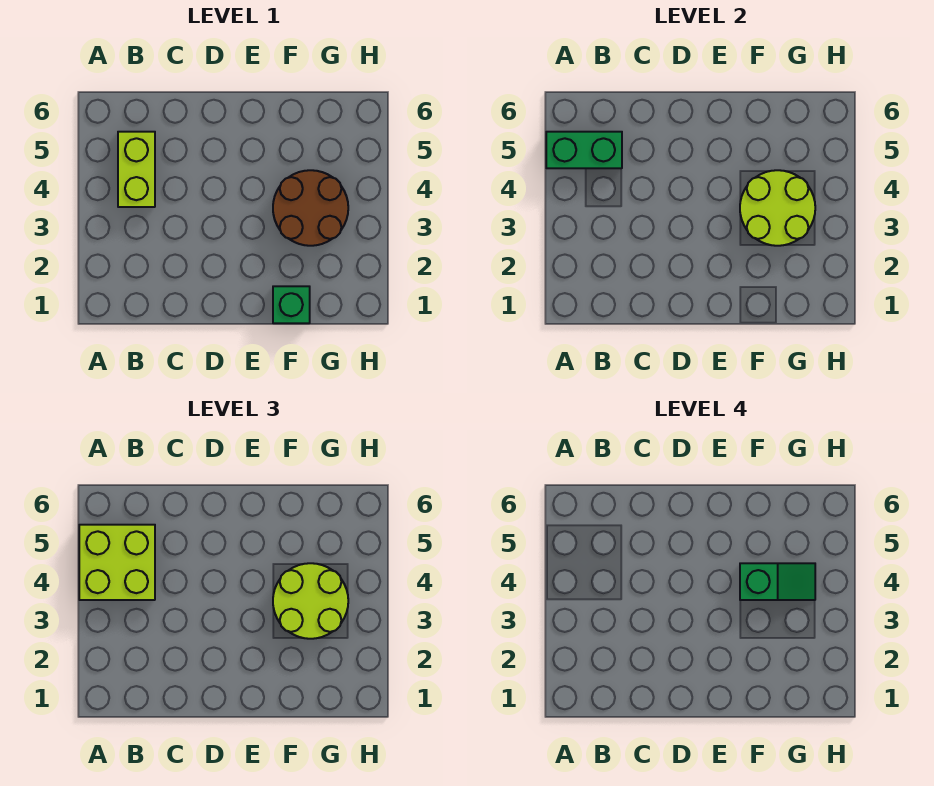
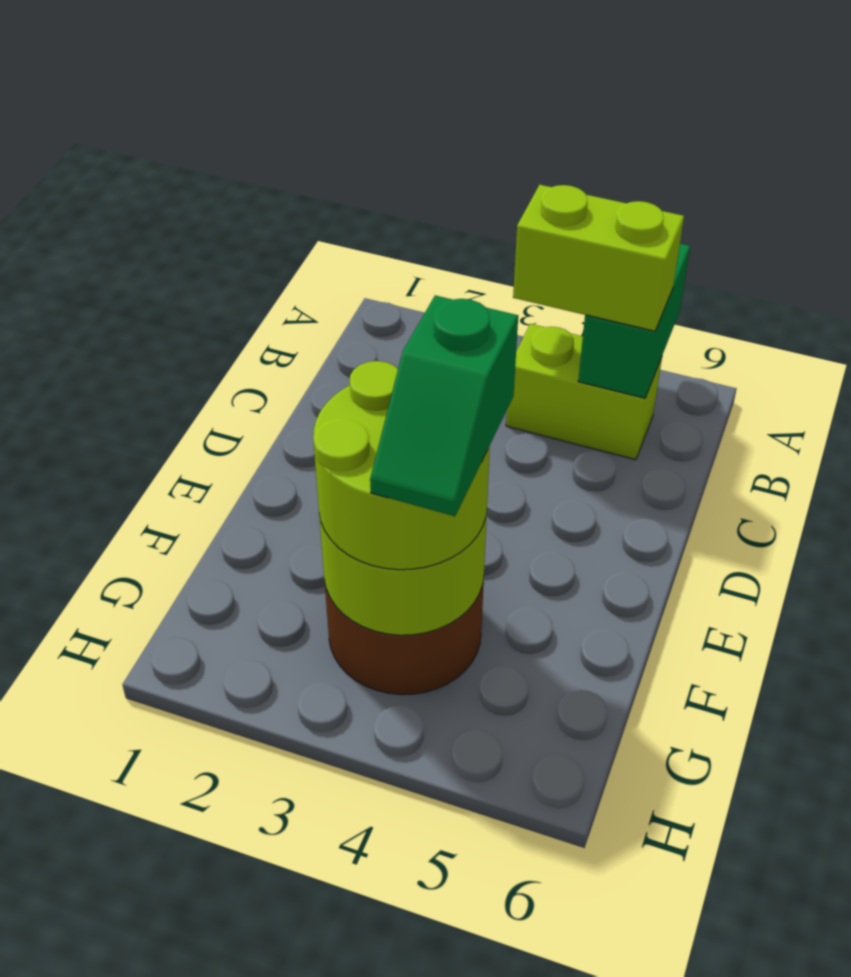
lime brick A4:B5 level 3 -> lime brick B4:B5 level 3
green brick F1 level 1 -> none

